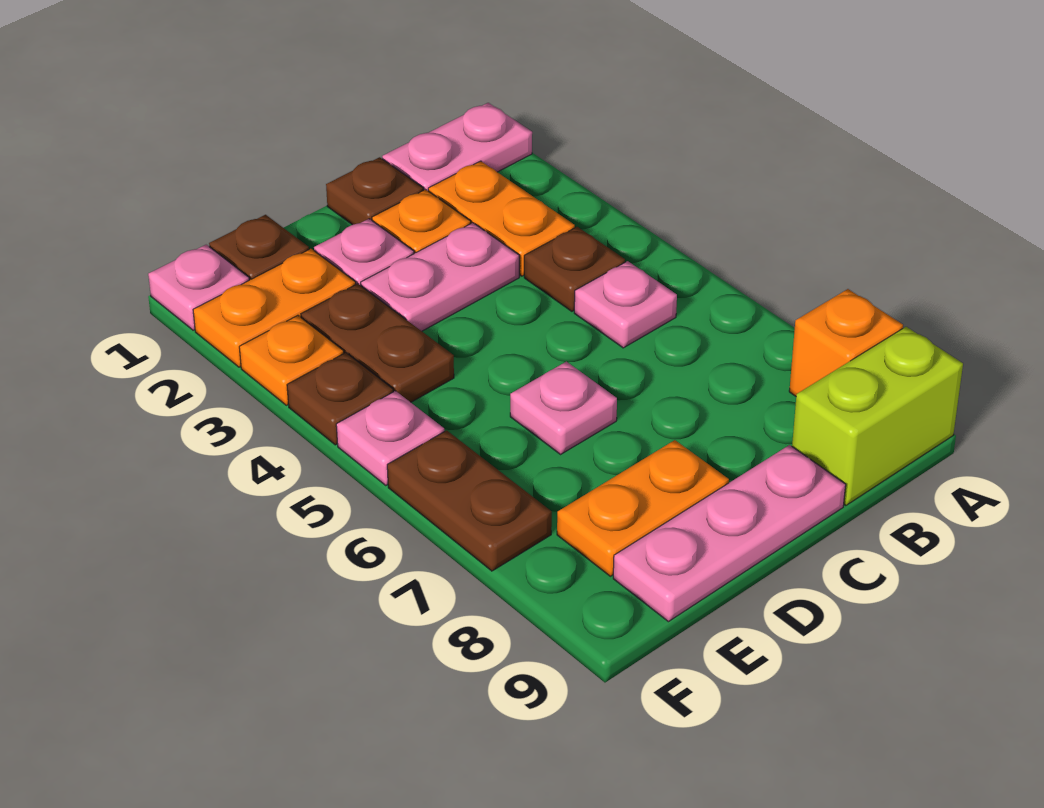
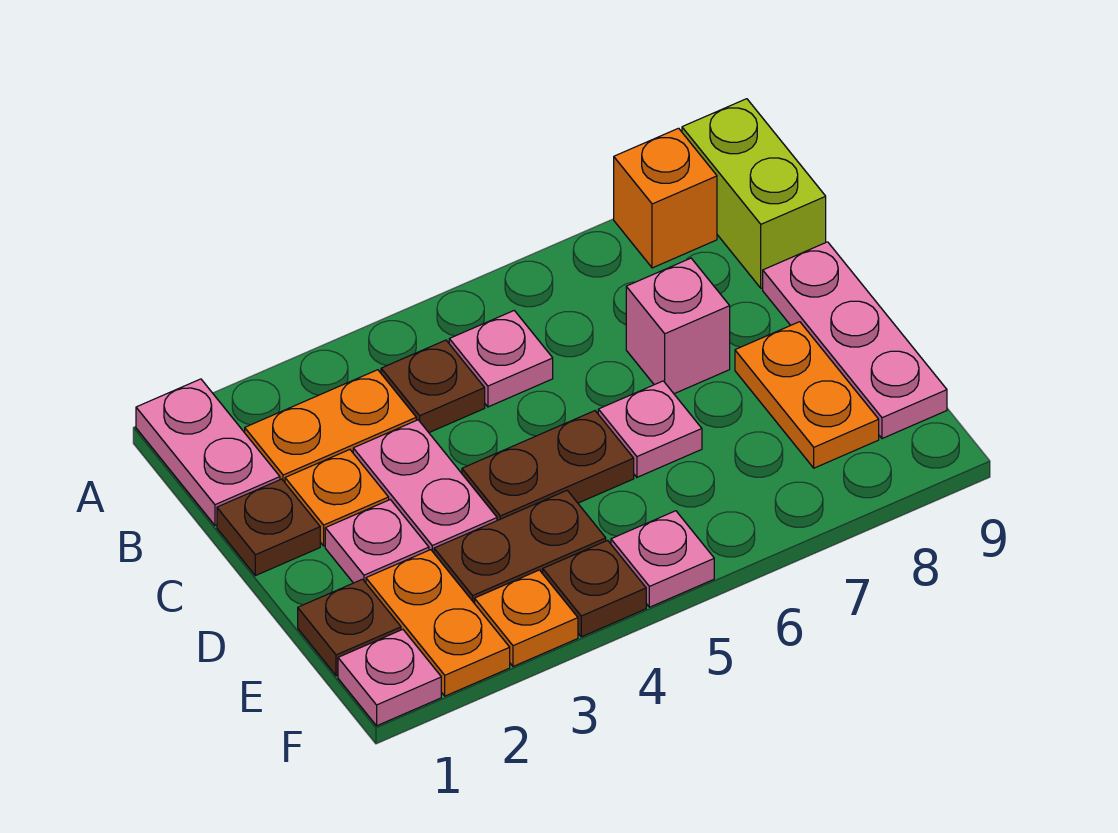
none -> pink brick C7 level 1
brown plate F6:F7 level 1 -> brown plate D4:D5 level 1

